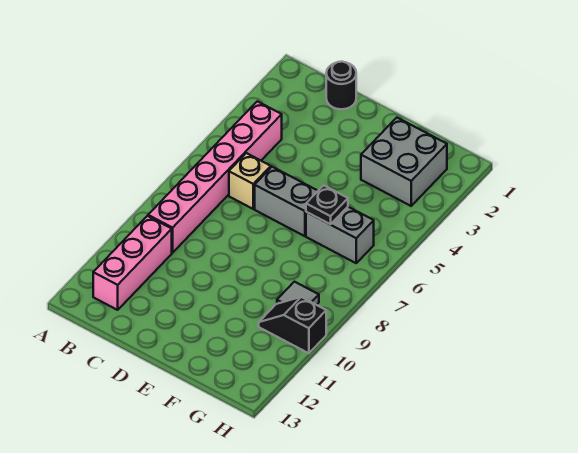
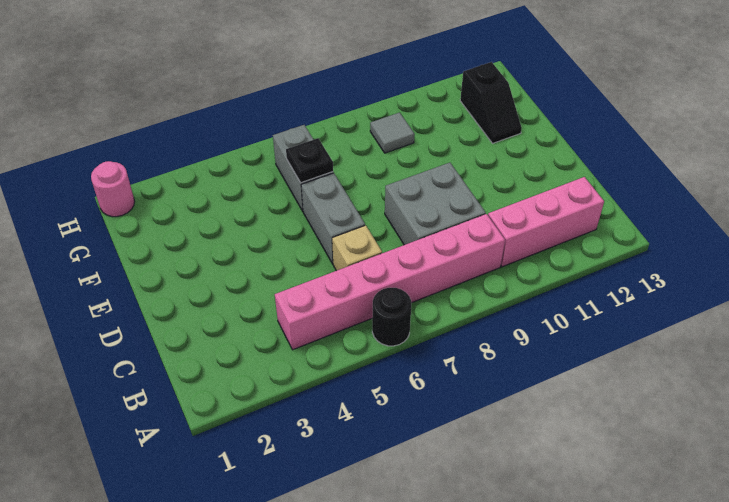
black round brick C1 level 1 -> black round brick A6 level 1
grey brick F2:G3 level 1 -> grey brick C8:D9 level 1
black slope G10:H10 level 1 top H -> black slope F12:G12 level 1 top G
none -> pink round brick H1 level 1

